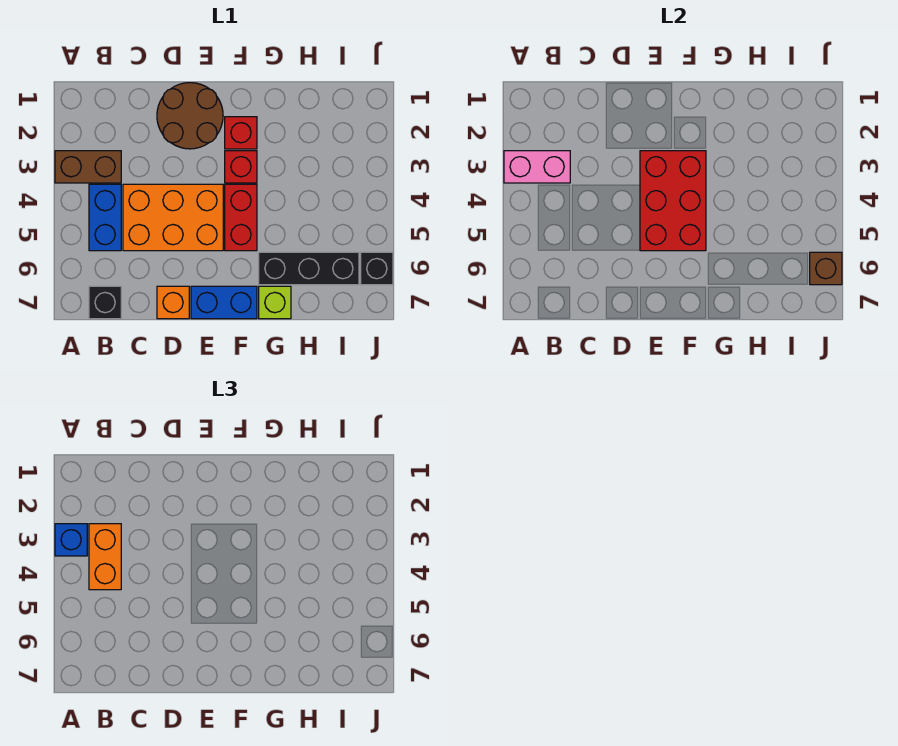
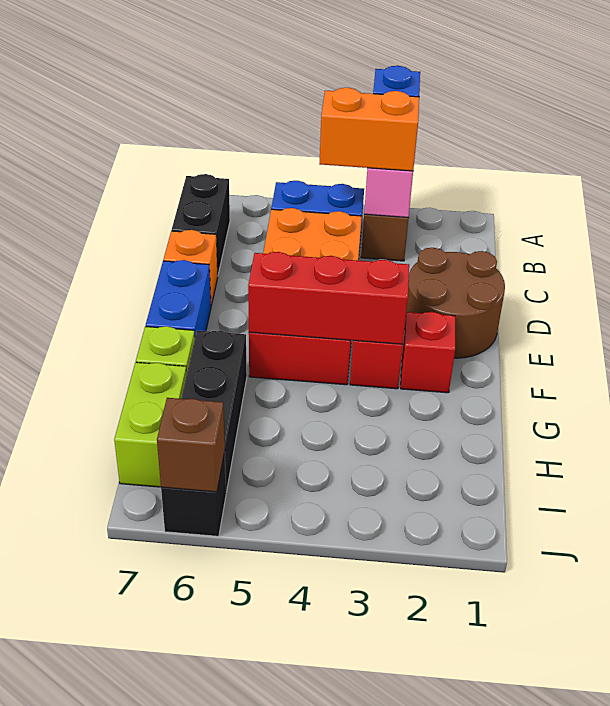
black brick B7 level 1 -> black brick B7:C7 level 1
red brick E3:F5 level 2 -> red brick F3:F5 level 2
none -> lime brick H7:I7 level 1

